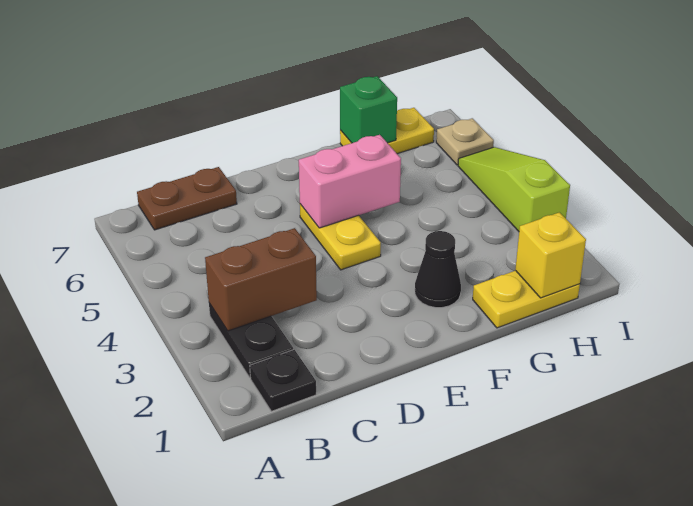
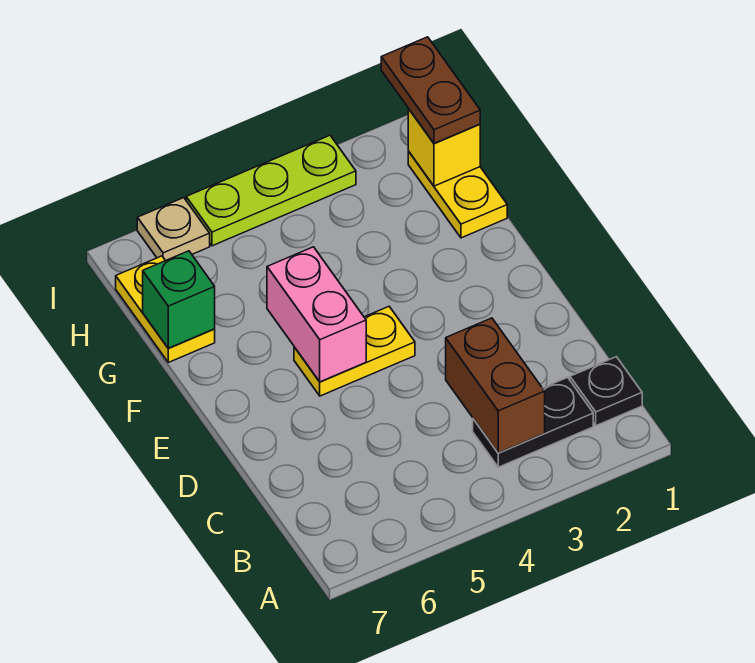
brown plate B7:C7 level 1 -> brown plate H1:I1 level 3
black cone F2 level 1 -> none
lime slope I3:I5 level 1 top 3 -> lime plate I3:I5 level 1

